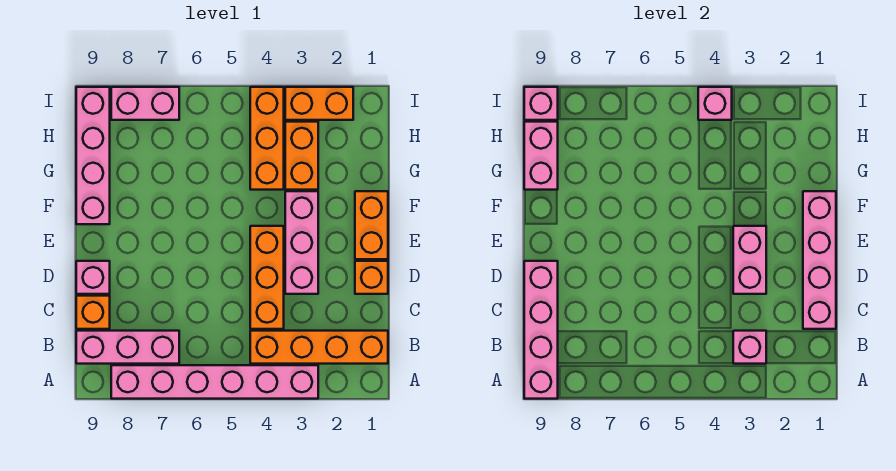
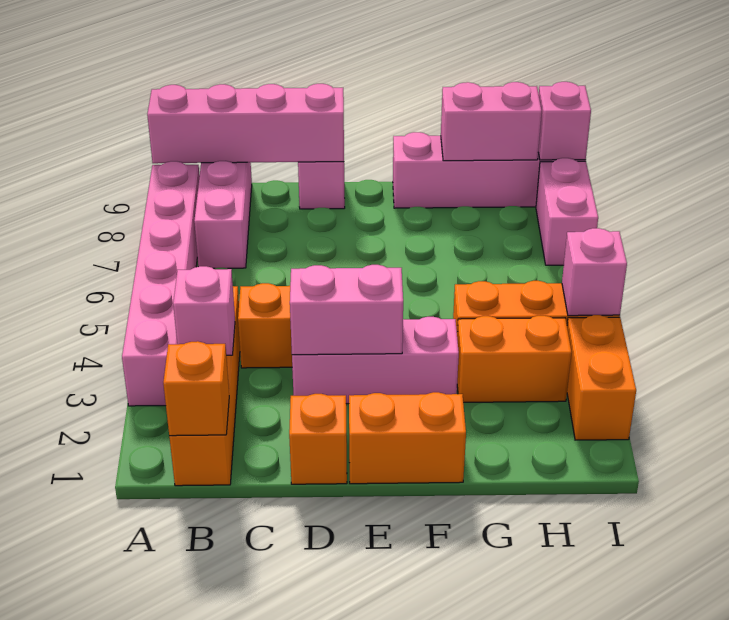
pink brick C1:F1 level 2 -> none
orange brick C9 level 1 -> orange brick B1 level 2

